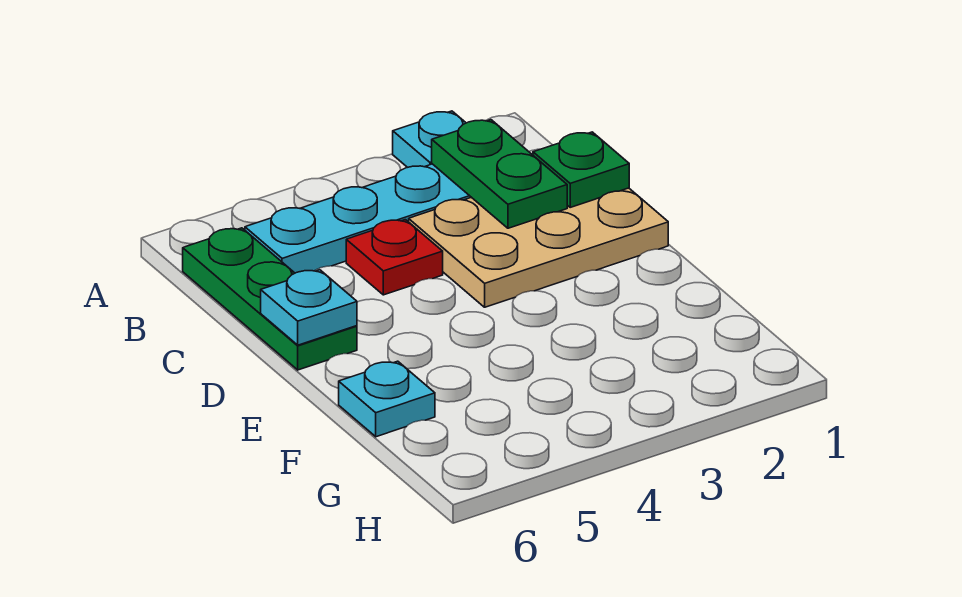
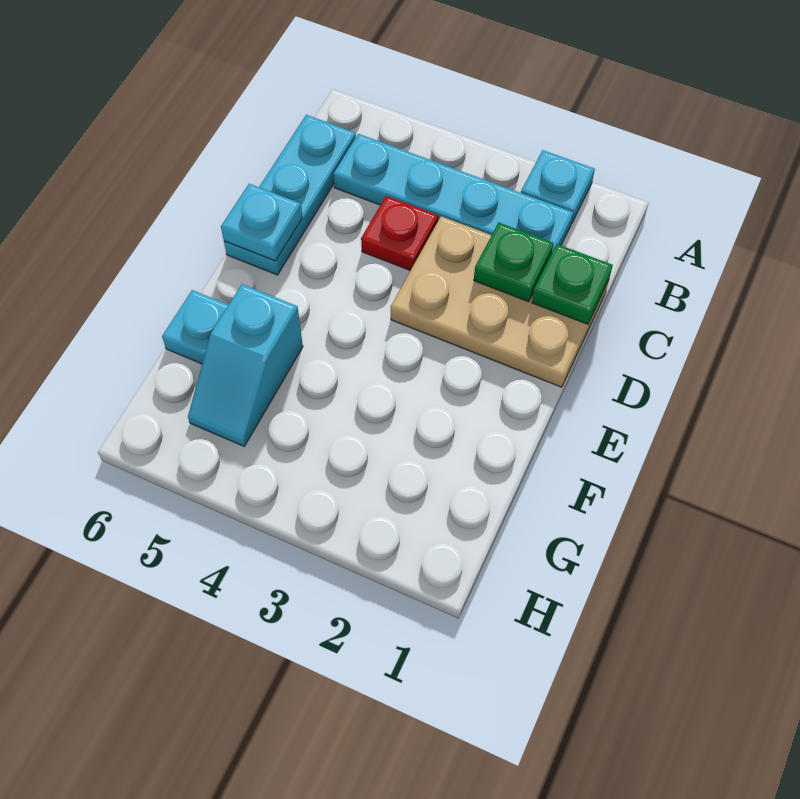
green plate B2:C2 level 2 -> green plate C2 level 2
green plate B6:D6 level 1 -> cyan plate B6:D6 level 1
none -> cyan slope F5:G5 level 1 top F

